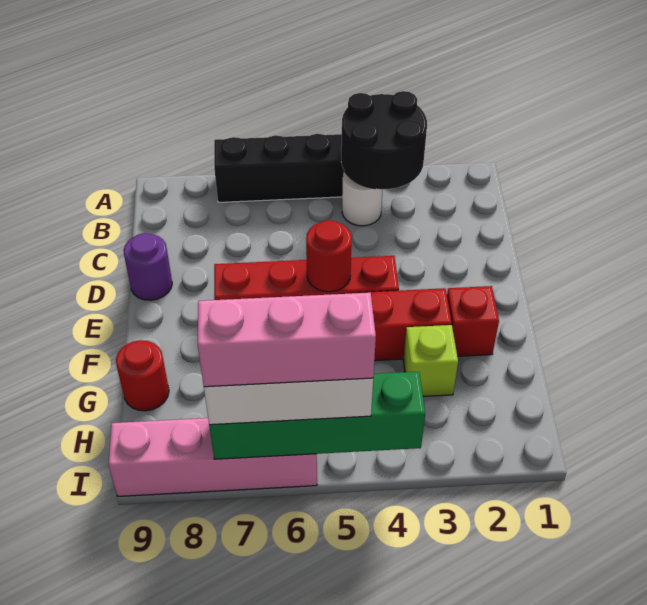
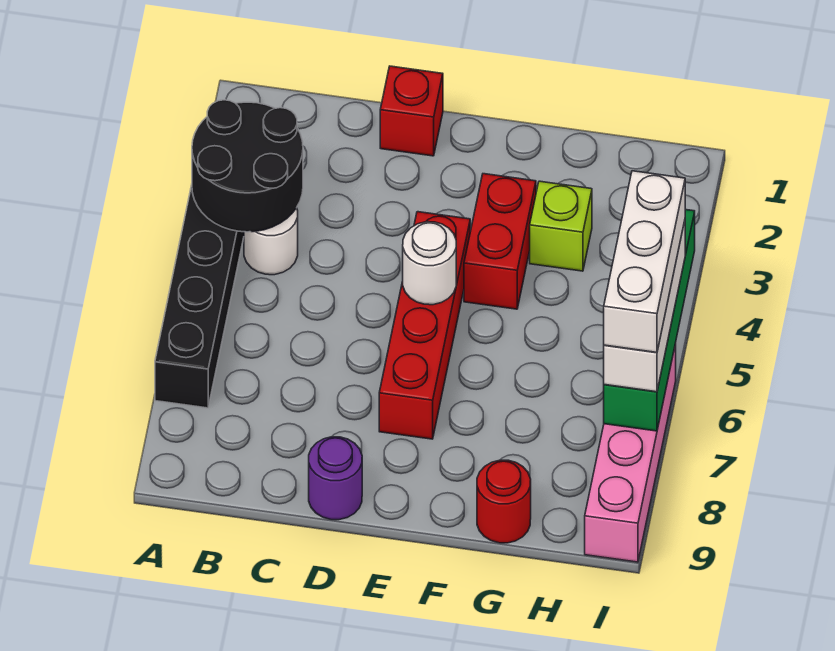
red round brick E5 level 2 -> white round brick E5 level 2
red brick F2 level 1 -> red brick D1 level 1
pink brick I5:I7 level 4 -> white brick I5:I7 level 4

